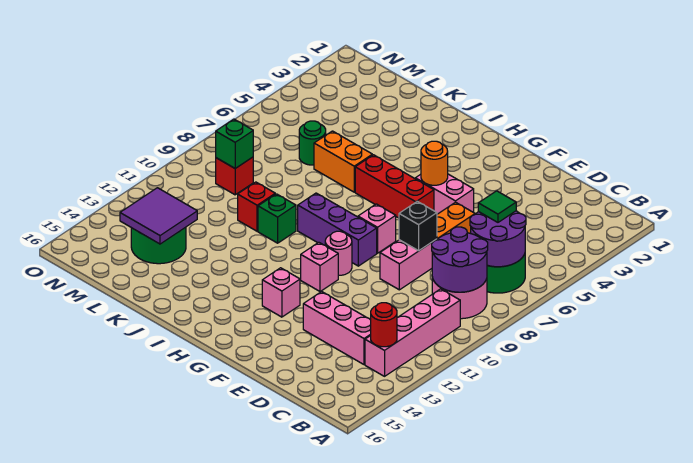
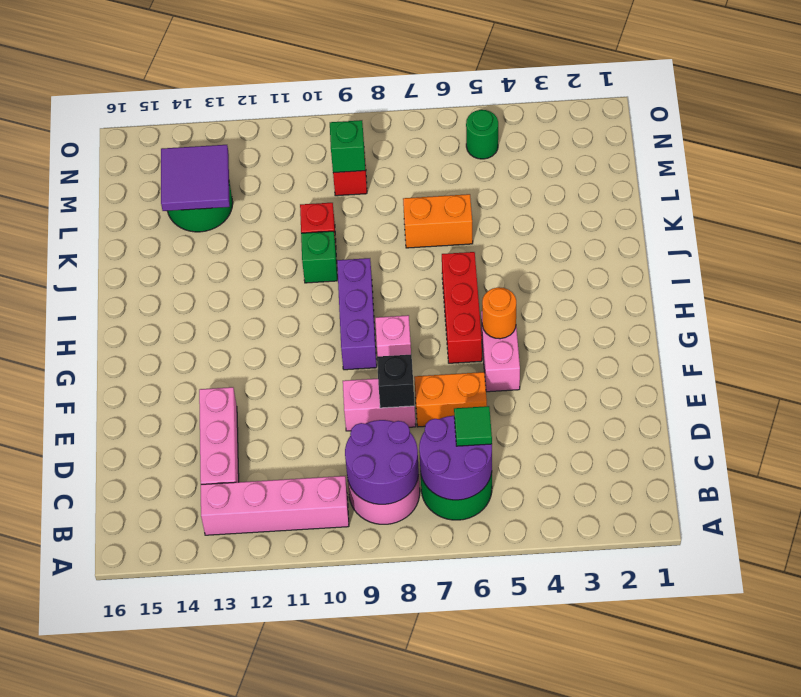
red round brick B13 level 2 -> none
pink round brick G10 level 1 -> none
pink brick G11 level 1 -> none
pink brick G13 level 1 -> none
orange brick J6:K6 level 1 -> orange brick K6:K7 level 1
green round brick L6 level 1 -> green round brick N5 level 1

